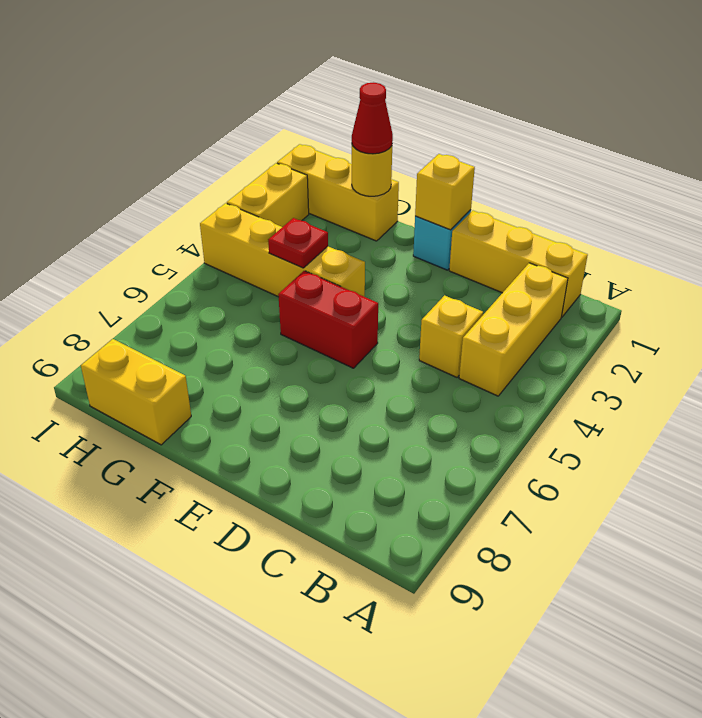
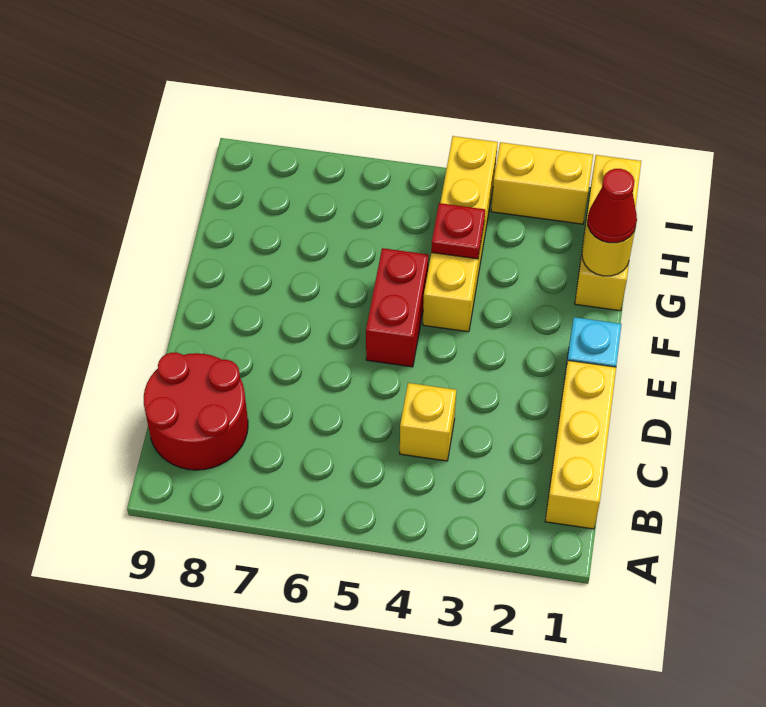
yellow brick B2:B4 level 1 -> none
none -> red round brick B8:C9 level 1
yellow brick E1 level 2 -> none
yellow brick G9:H9 level 1 -> none

